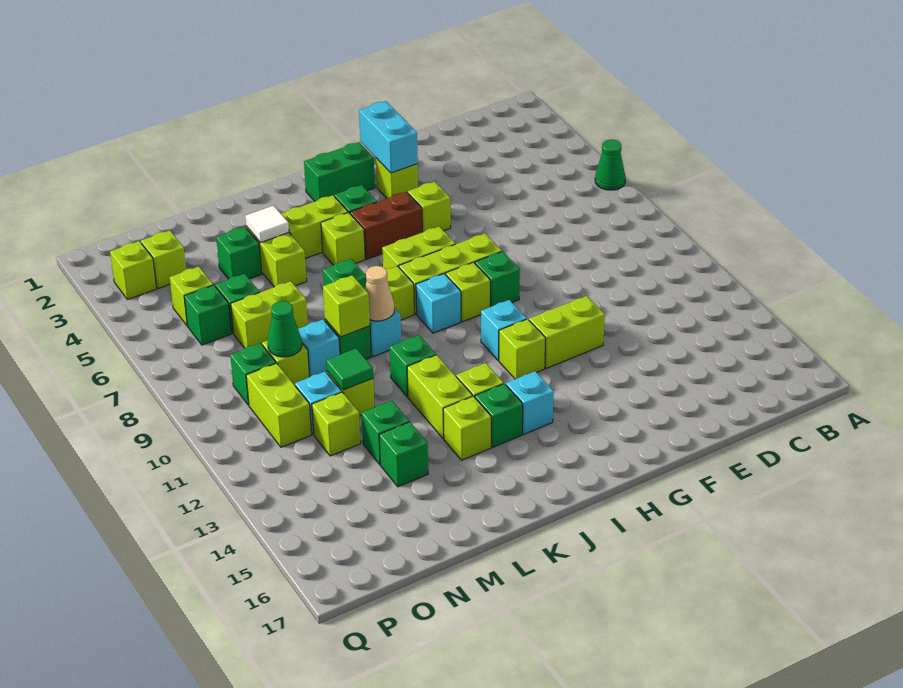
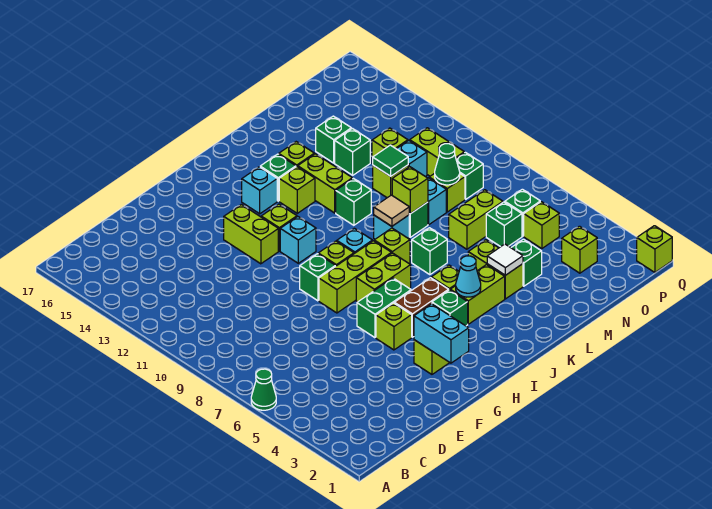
lime brick F12:G12 level 1 -> lime brick G12:G13 level 1
green brick H2:I2 level 1 -> green brick G6:H6 level 1
none -> cyan cone J4 level 2
tan cone K9 level 2 -> tan tile K9 level 2
lime brick P3 level 1 -> lime brick Q1 level 1

